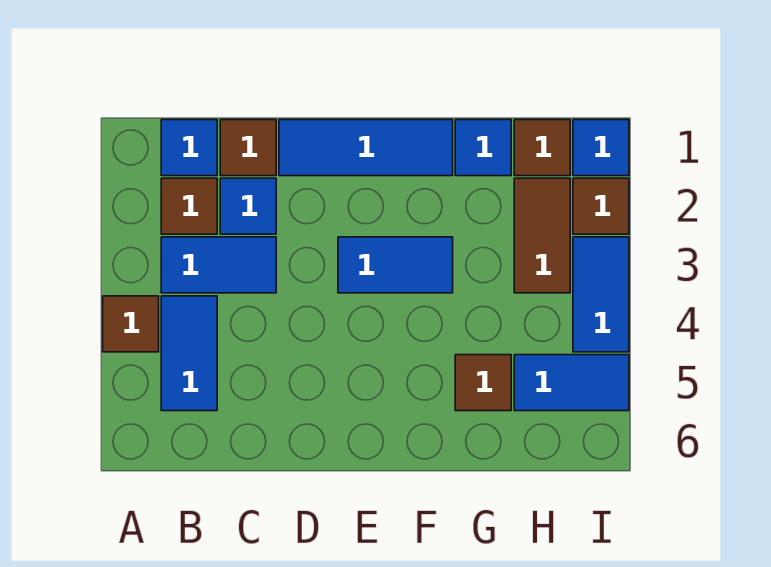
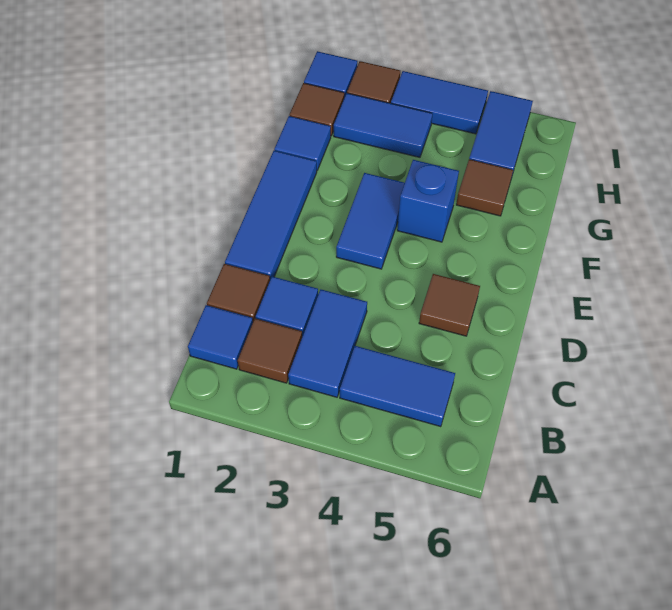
brown tile A4 level 1 -> brown tile D5 level 1
none -> blue brick F4 level 1
brown tile H2:H3 level 1 -> blue tile H2:H3 level 1

